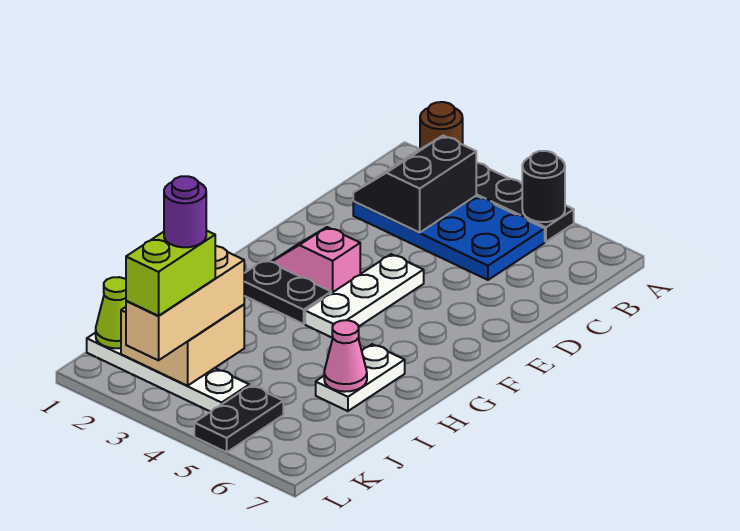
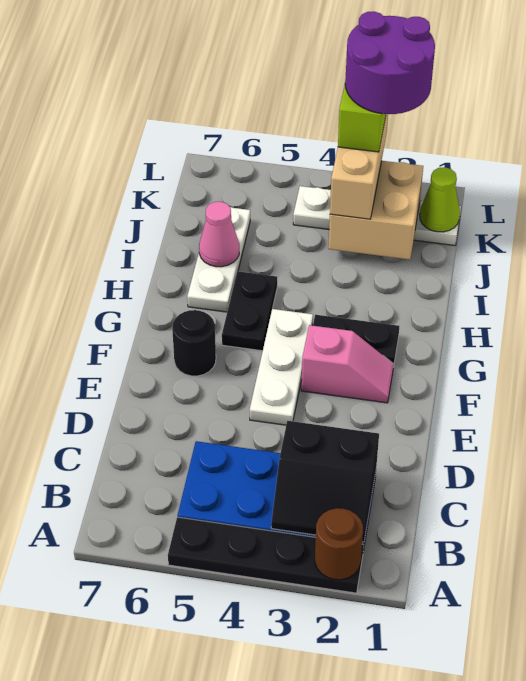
black round brick A5 level 2 -> black round brick F6 level 1
black slope B2:C3 level 2 top 3 -> black slope B2:C3 level 2 top C
white plate H6:I6 level 1 -> white plate H6:J6 level 1
purple round brick K3 level 5 -> purple round brick K2:L3 level 5
black plate K5:L5 level 1 -> black plate G5:H5 level 1

